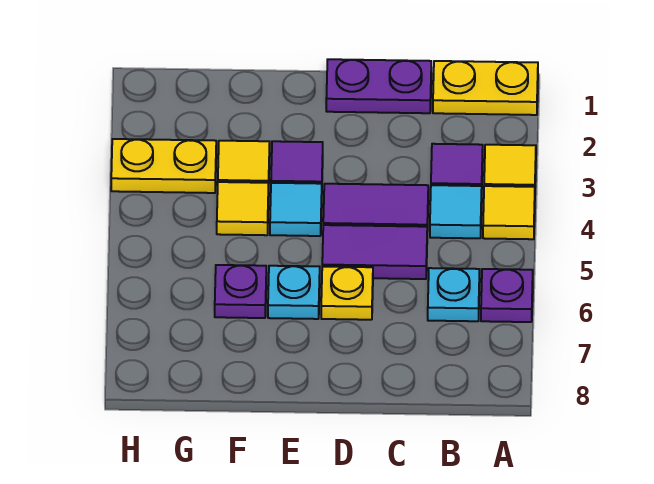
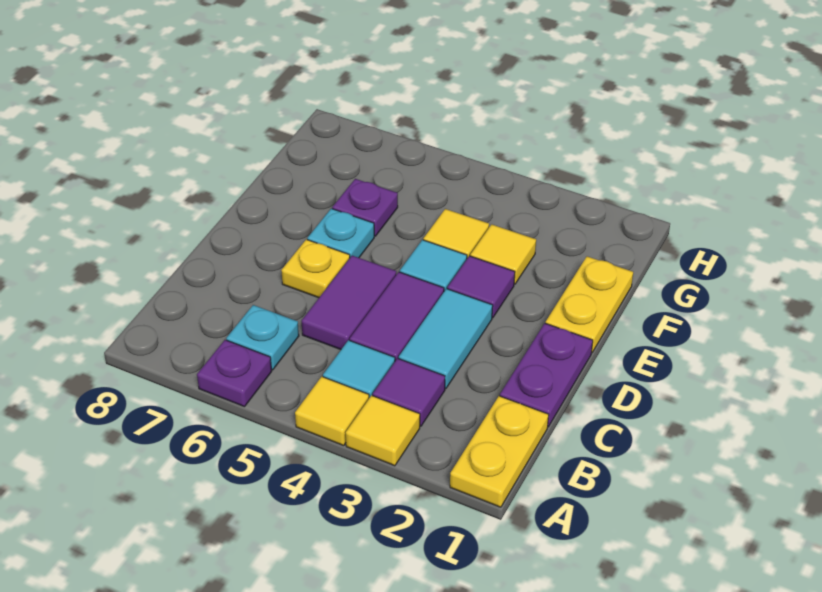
none -> cyan tile C3:D3 level 1
yellow plate G3:H3 level 1 -> yellow plate E1:F1 level 1

